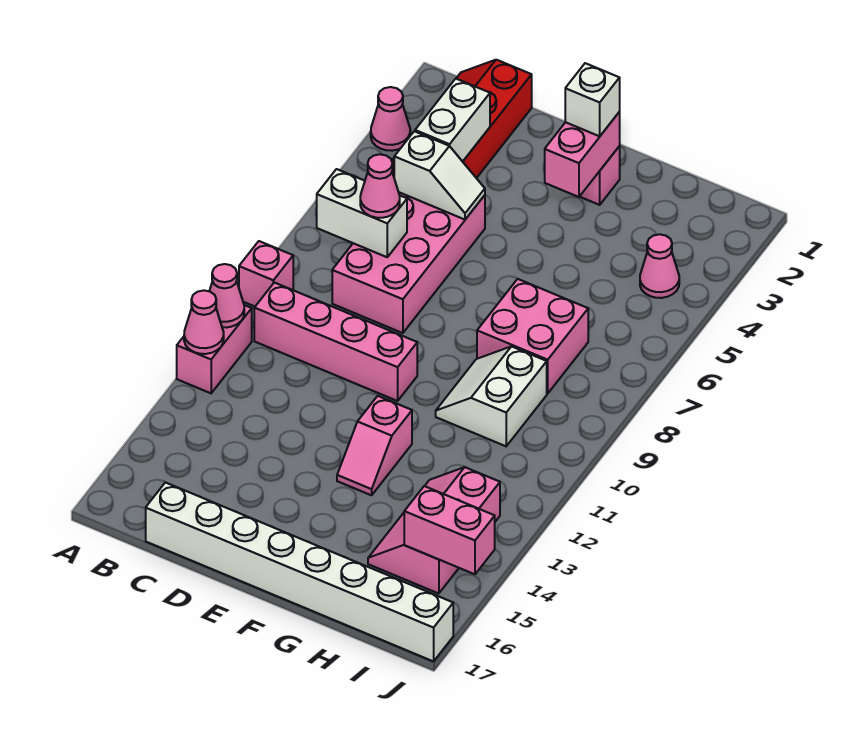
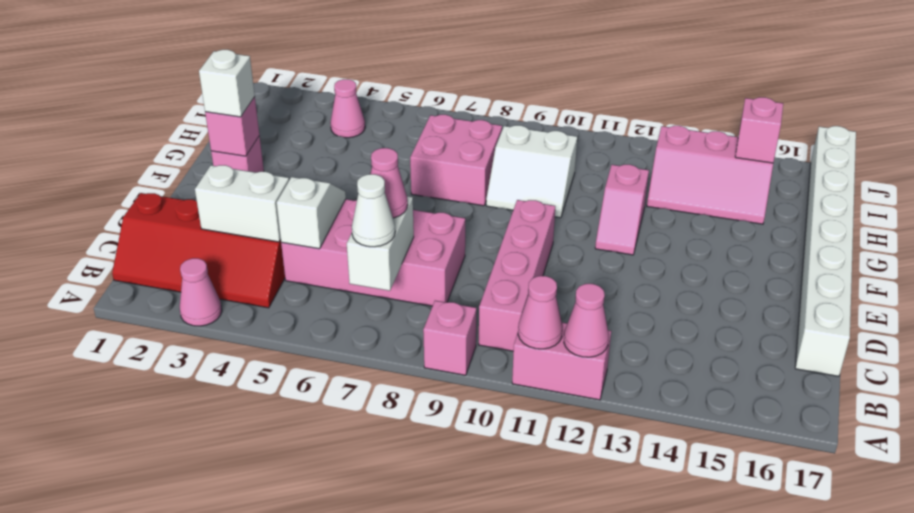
none -> white cone B7 level 3
pink brick F2:F3 level 2 -> pink brick F2 level 2
pink slope F12:F13 level 1 top 12 -> pink slope F12:G12 level 1 top G
pink brick I15:J15 level 2 -> pink brick I15 level 2

